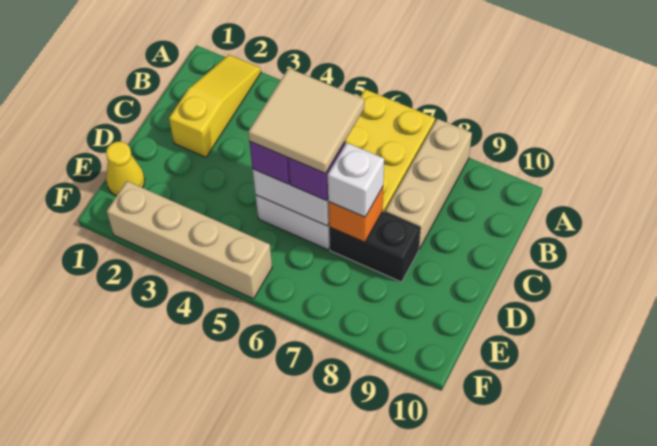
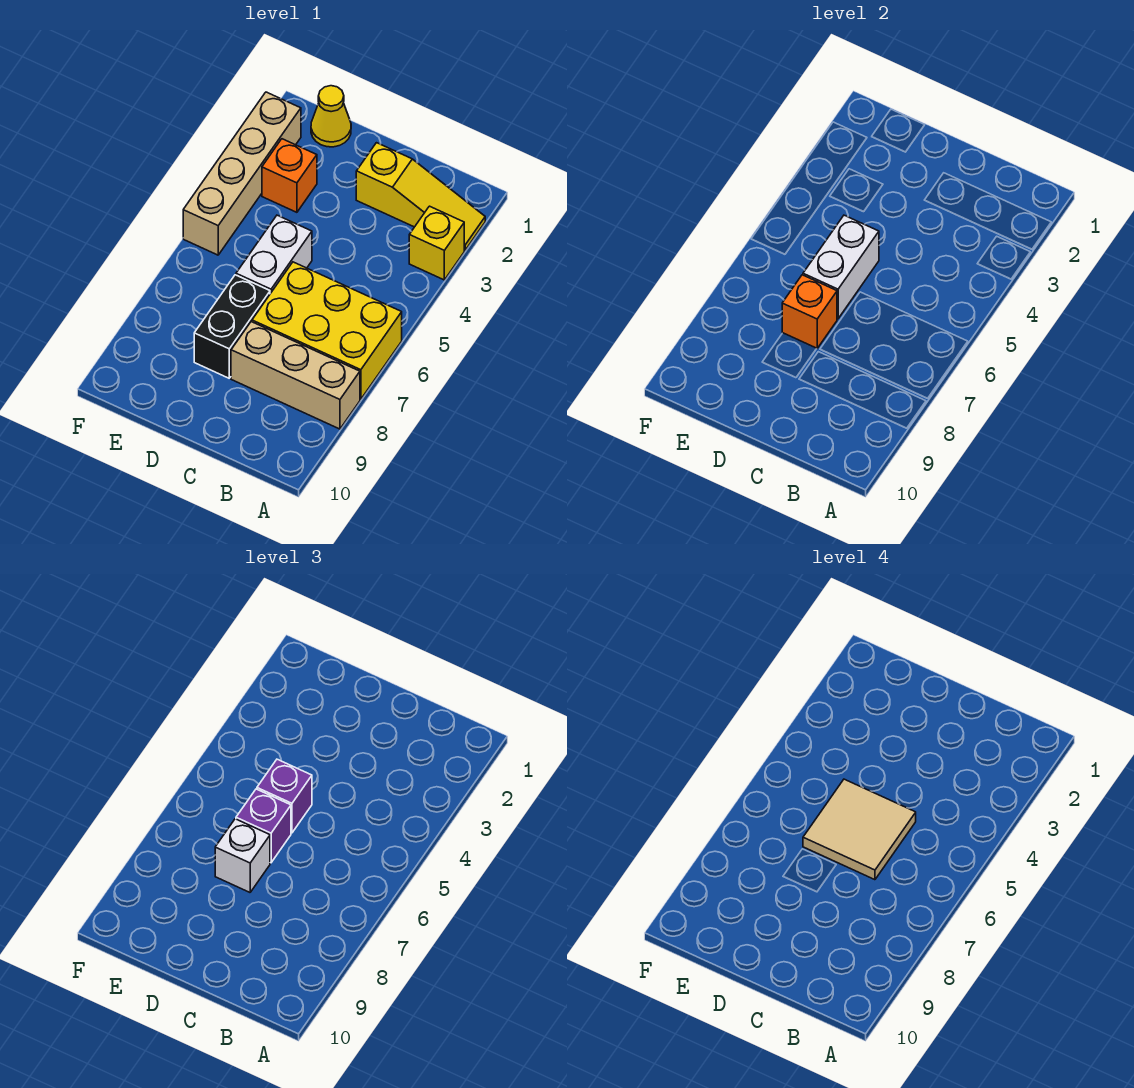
none -> yellow brick A3 level 1
none -> orange brick E3 level 1

